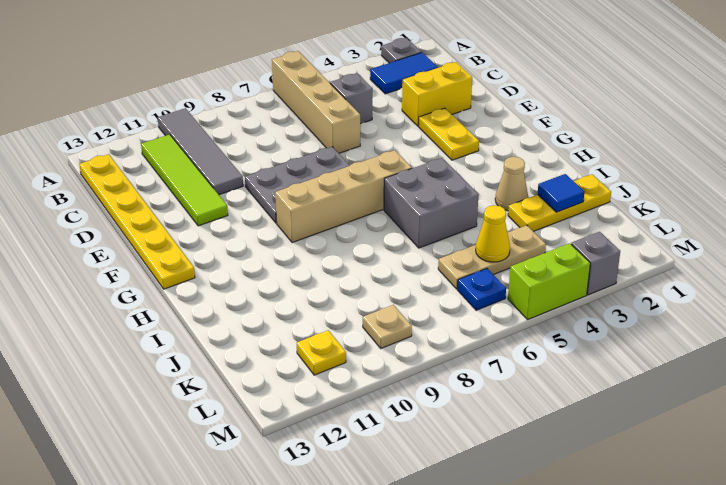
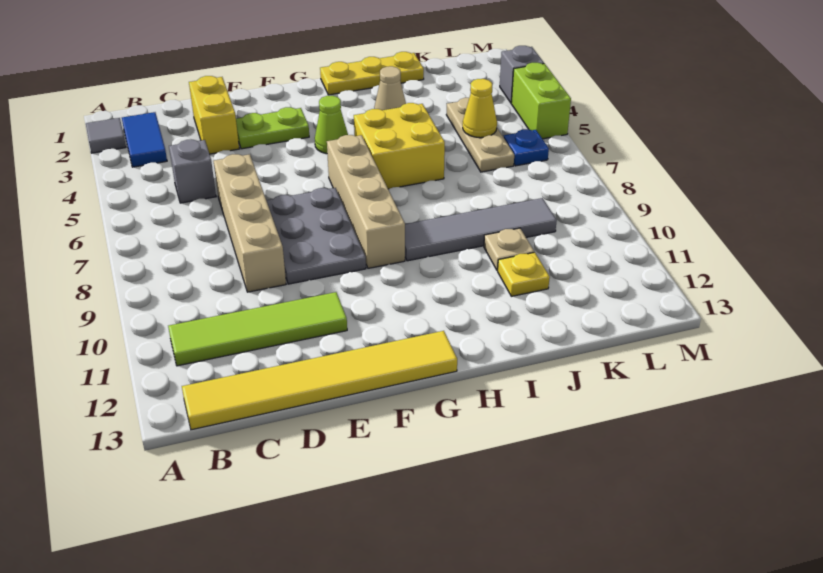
grey plate A2 level 1 -> grey tile A2 level 1
tan brick A6:D6 level 1 -> tan brick D6:D9 level 1
grey tile A10:D10 level 1 -> grey tile H9:K9 level 1
yellow plate B13:G13 level 1 -> yellow tile B13:G13 level 1
yellow plate E3:F3 level 1 -> lime plate E3:F3 level 1
none -> lime cone G4 level 1
grey brick H5:I6 level 1 -> yellow brick H5:I6 level 1
yellow plate J1:J3 level 1 -> yellow plate H1:J1 level 1
blue tile J2 level 2 -> none
tan plate L9 level 1 -> tan plate J10 level 1
yellow plate L11 level 1 -> yellow plate J11 level 1

